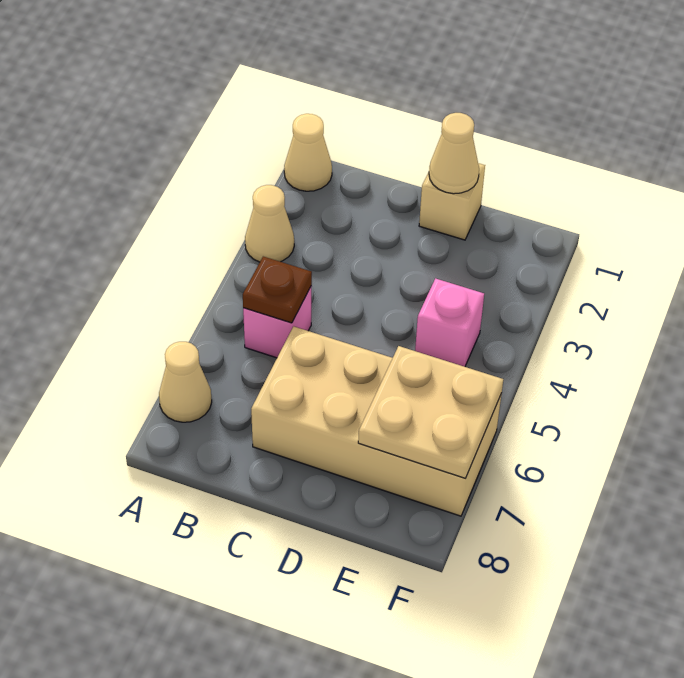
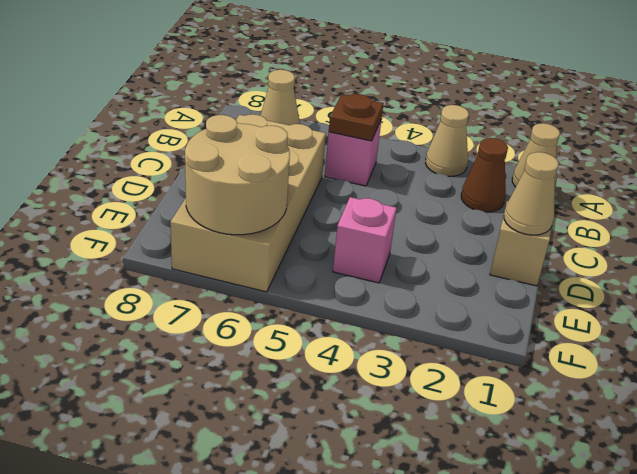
none -> brown cone B2 level 1
tan plate E6:F7 level 2 -> tan round brick E6:F7 level 2

